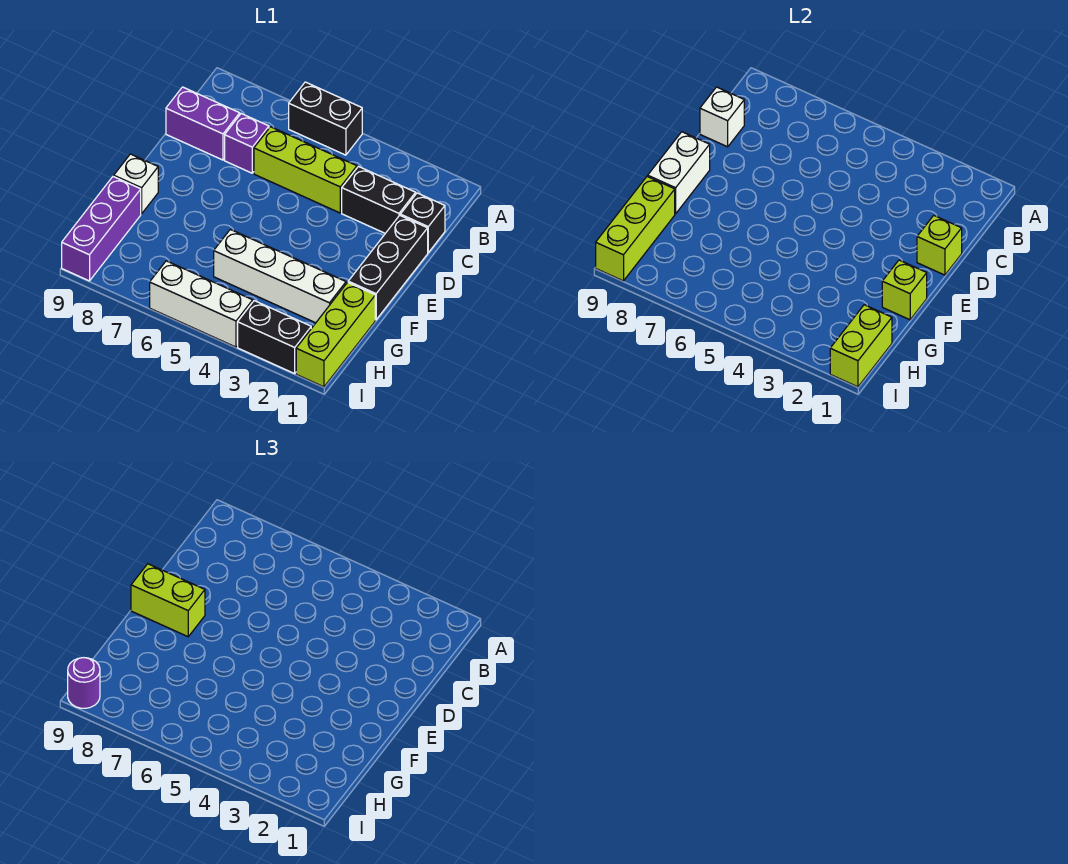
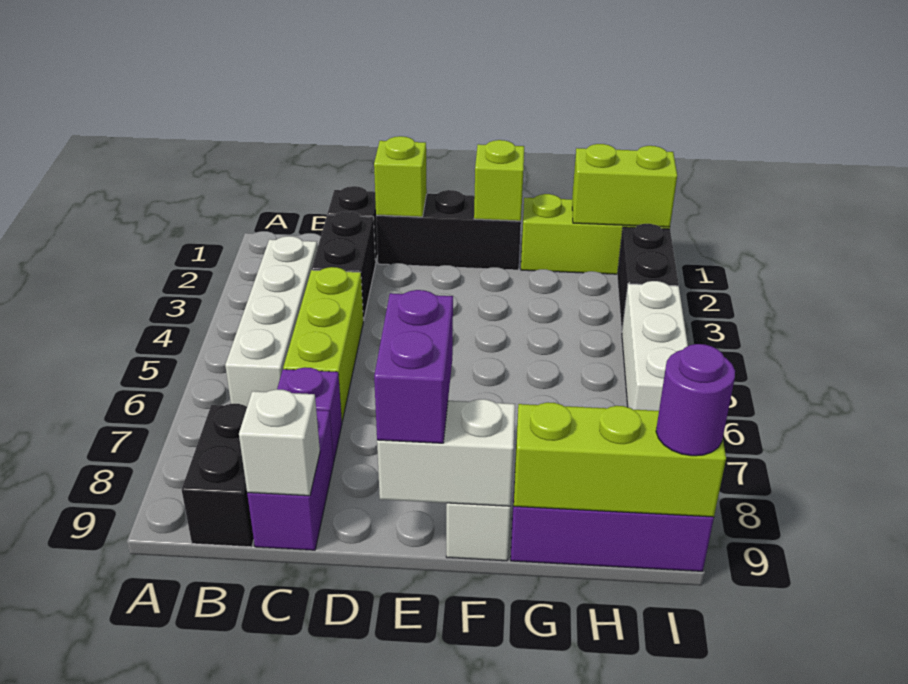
black brick A5:A6 level 1 -> black brick B8:B9 level 1
lime brick E8:E9 level 3 -> purple brick E8:E9 level 3
white brick G2:G5 level 1 -> white brick B3:B6 level 1

